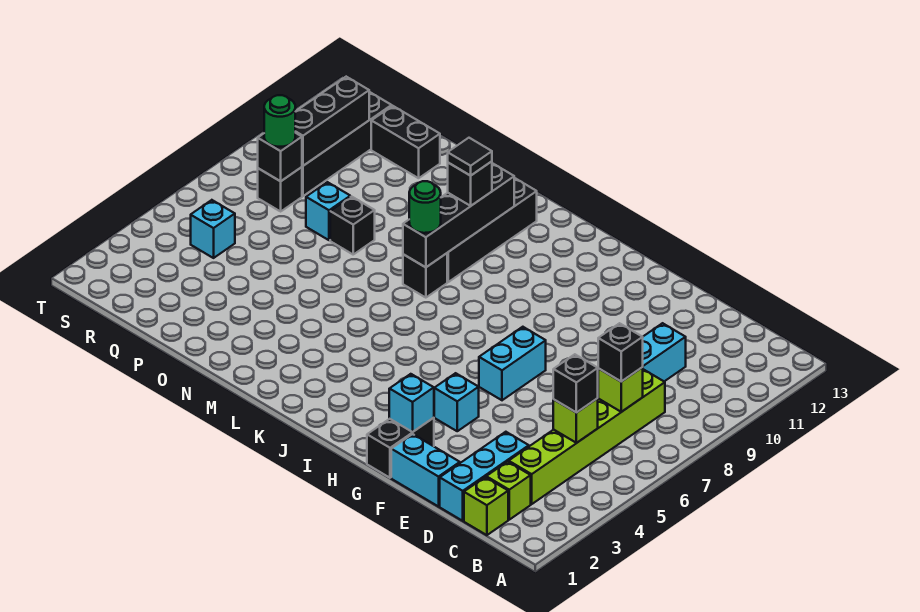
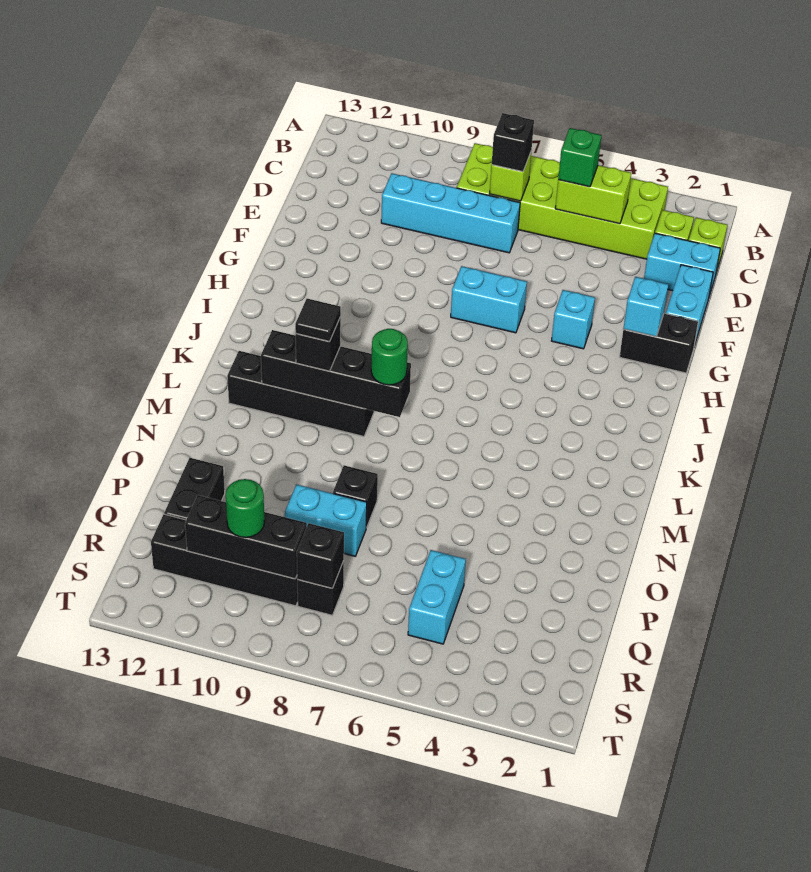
lime brick C3:C8 level 1 -> lime brick B3:C8 level 1
lime brick C5 level 2 -> lime brick C4:C5 level 2
black brick C5 level 3 -> green brick C5 level 3
cyan brick D1:D3 level 1 -> cyan brick D1:D2 level 1
black brick L8 level 1 -> none
cyan brick P8 level 1 -> cyan brick P8:P9 level 1
cyan brick R5 level 1 -> cyan brick Q5:R5 level 1
green round brick R8 level 3 -> green round brick R10 level 3

